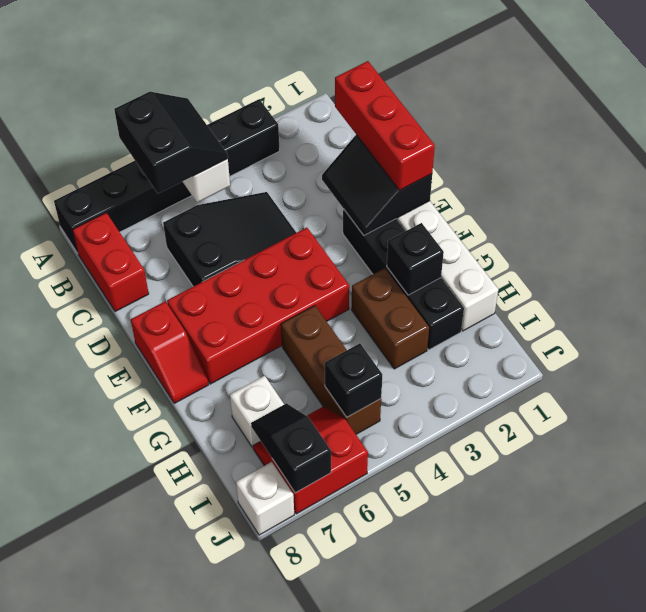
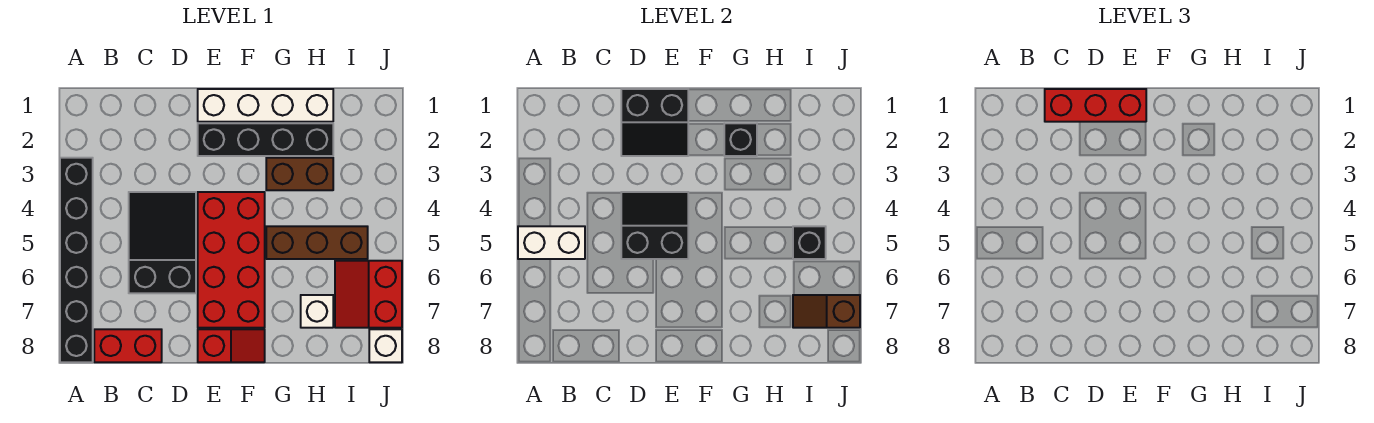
black slope A5:B6 level 3 top 6 -> black slope D4:E5 level 2 top 5
black slope I7:J7 level 2 top J -> brown slope I7:J7 level 2 top J

